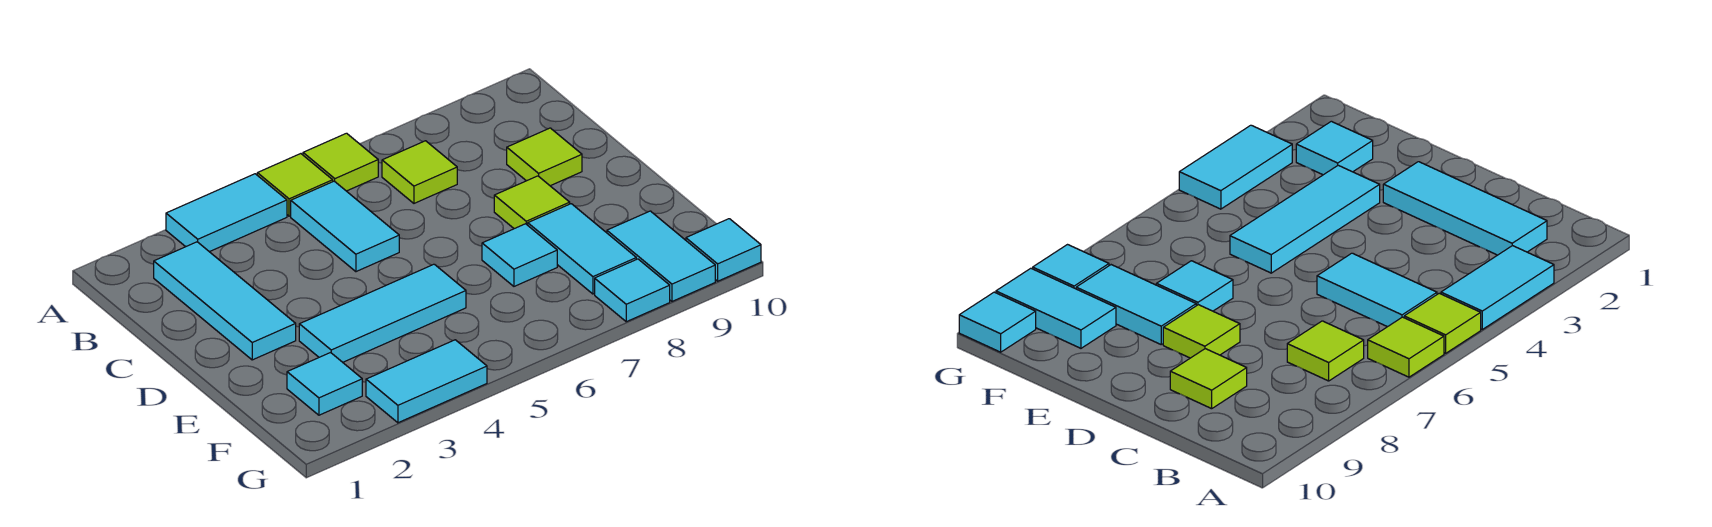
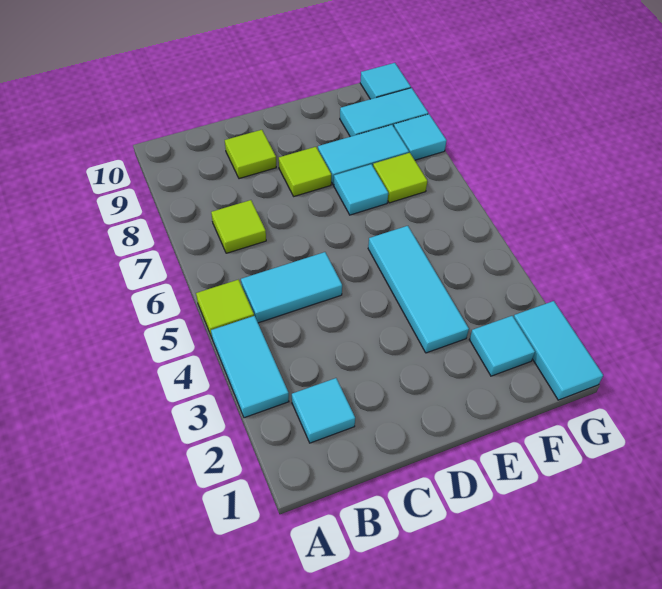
lime tile A6 level 1 -> lime tile F7 level 1
cyan tile B2:D2 level 1 -> cyan tile B2 level 1
cyan tile G3:G4 level 1 -> cyan tile G1:G2 level 1

